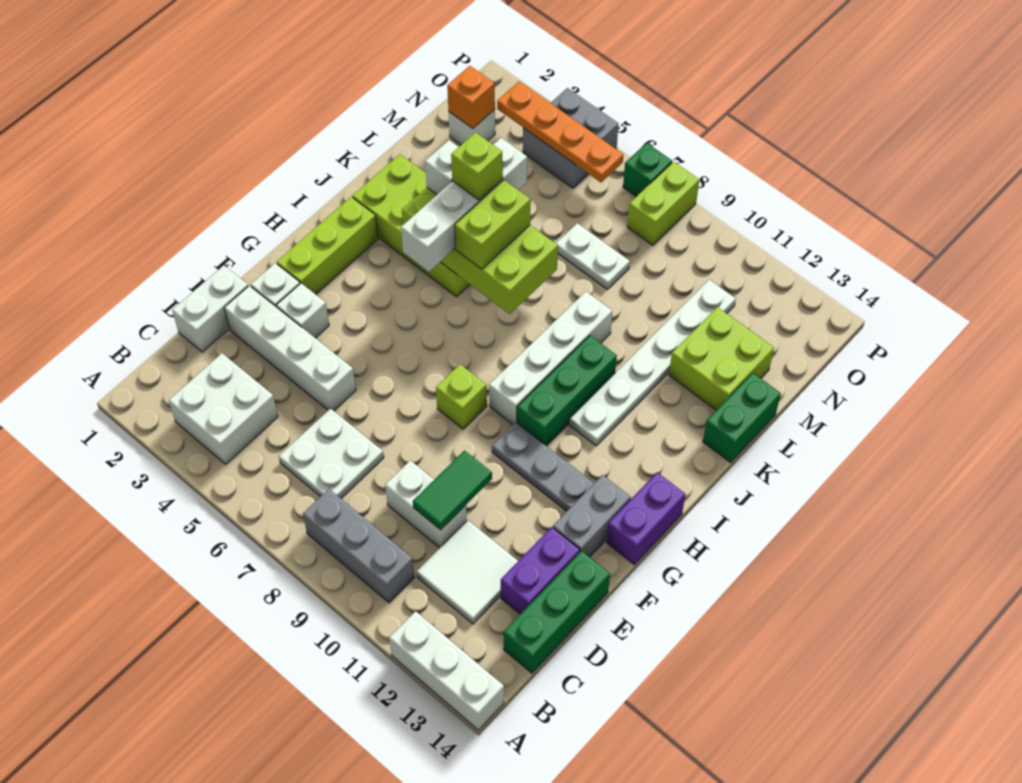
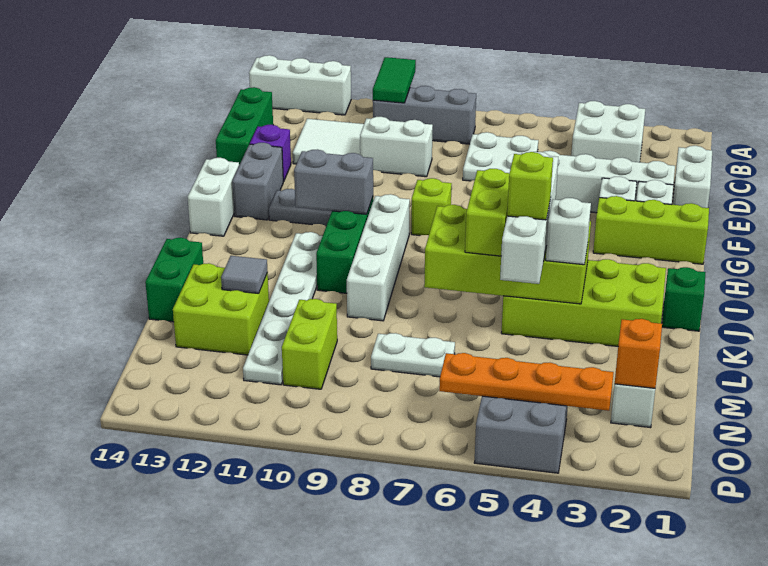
green tile D10:E10 level 2 -> green tile A10:B10 level 2
purple brick D13:E13 level 1 -> purple brick E13 level 1
lime brick G2:I2 level 1 -> lime brick G1:G3 level 1
purple brick G14:H14 level 1 -> white brick G14:H14 level 1
none -> grey brick H10:H11 level 2
none -> grey tile L12 level 2
lime brick O8:P8 level 1 -> lime brick M10:N10 level 1
green brick P7 level 1 -> green brick J1 level 1

